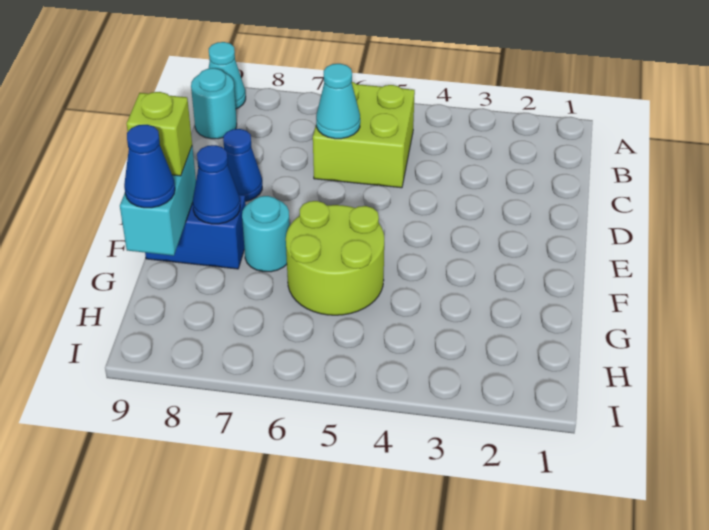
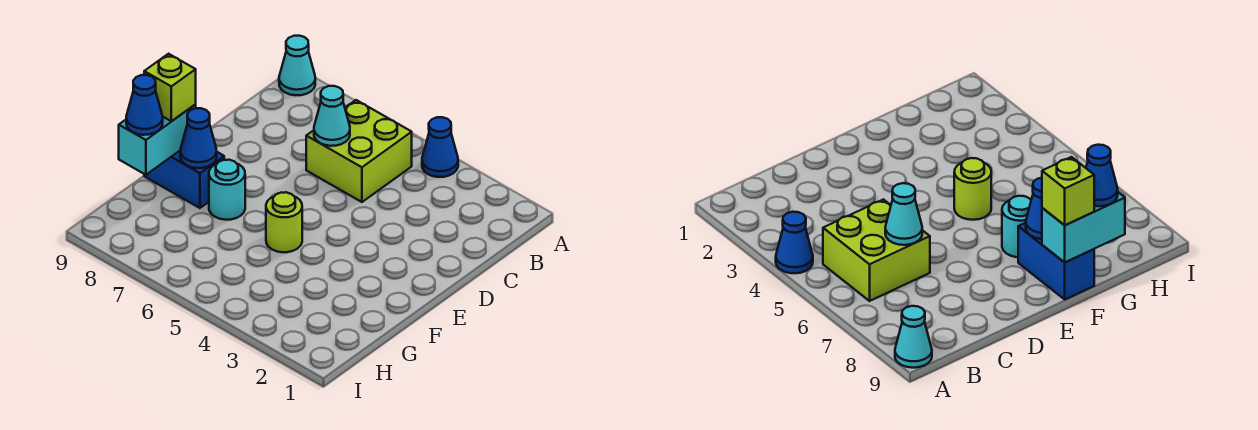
cyan round brick B9 level 1 -> none
blue cone D8 level 1 -> blue cone A4 level 1
lime round brick F5:G6 level 1 -> lime round brick F5 level 1

